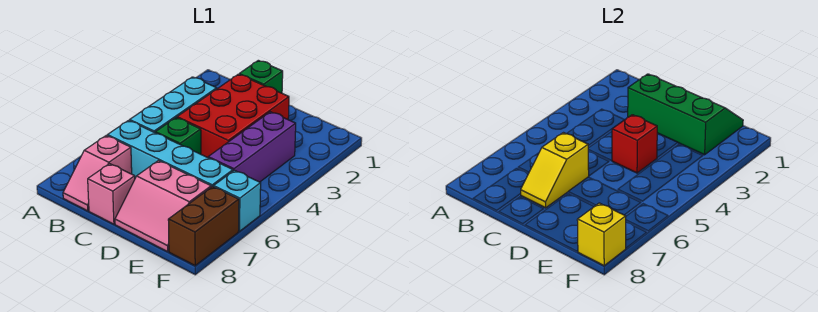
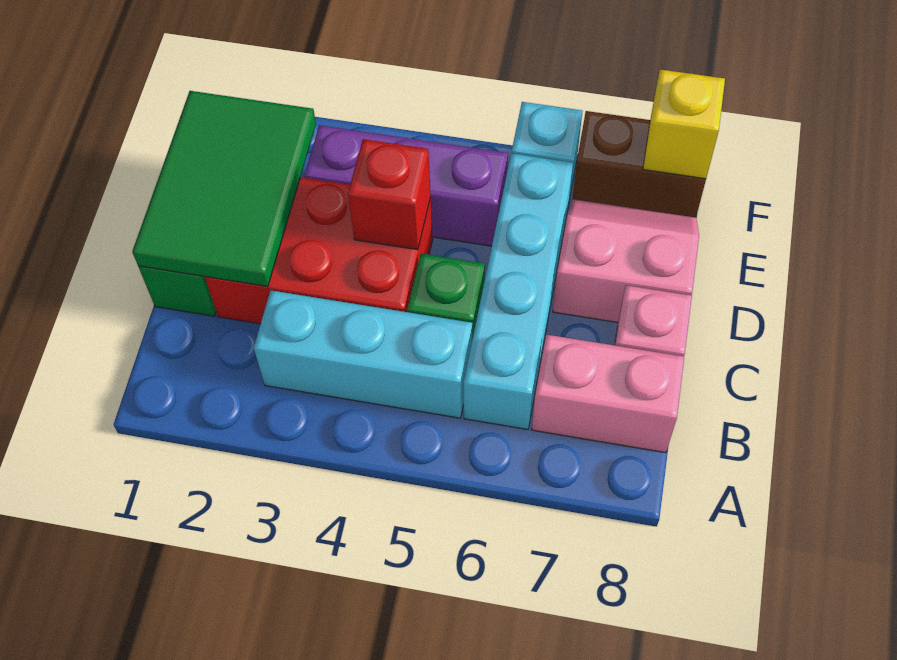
pink slope B7:B8 level 1 top 7 -> pink brick B7:B8 level 1
green slope C1:E2 level 2 top 2 -> green tile C1:E2 level 2
yellow slope C6:C7 level 2 top 6 -> none
pink slope D7:E8 level 1 top 7 -> pink slope D7:E8 level 1 top D

